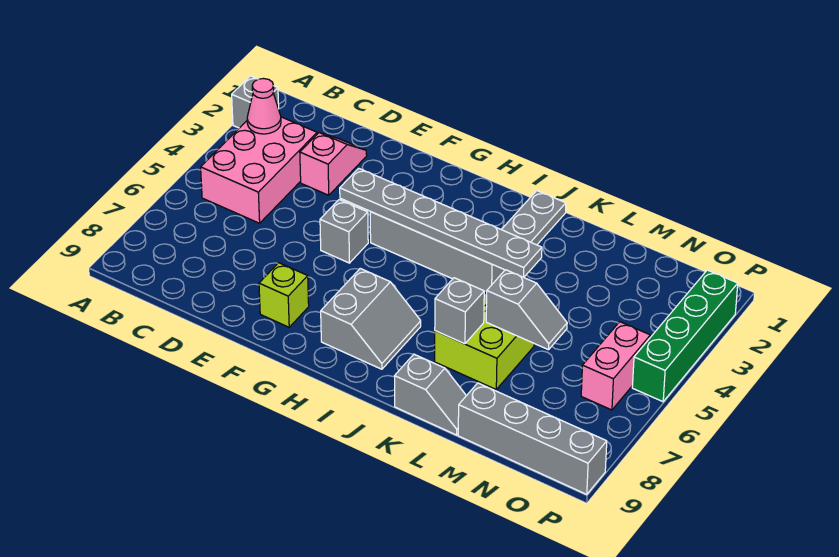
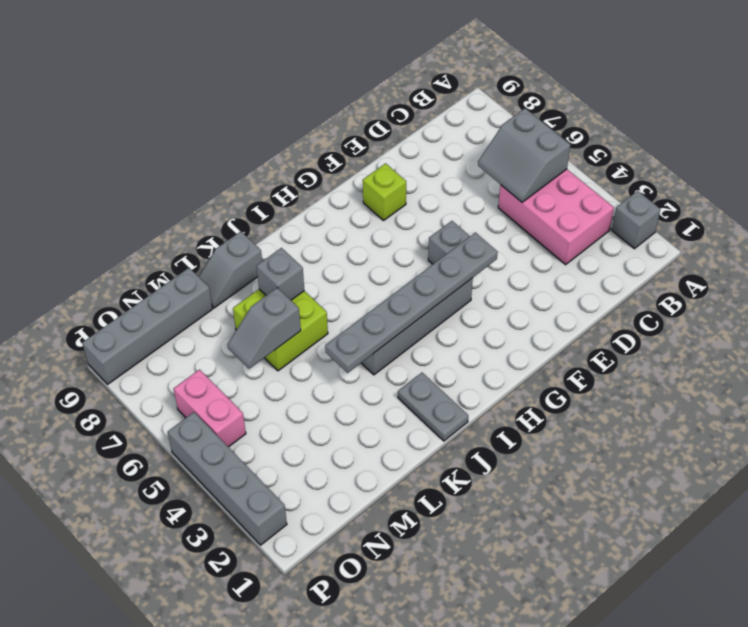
pink cone B3 level 2 -> none
pink slope D2:D3 level 1 top 3 -> none
grey slope H7:I8 level 1 top H -> grey slope B5:C6 level 2 top B
green brick P2:P5 level 1 -> grey brick P2:P5 level 1

